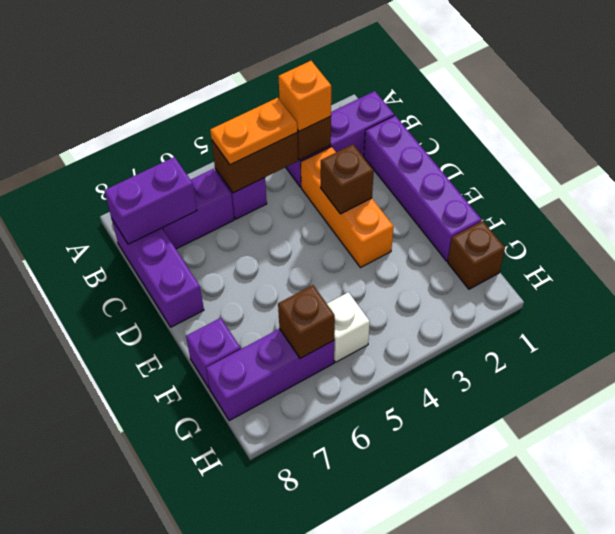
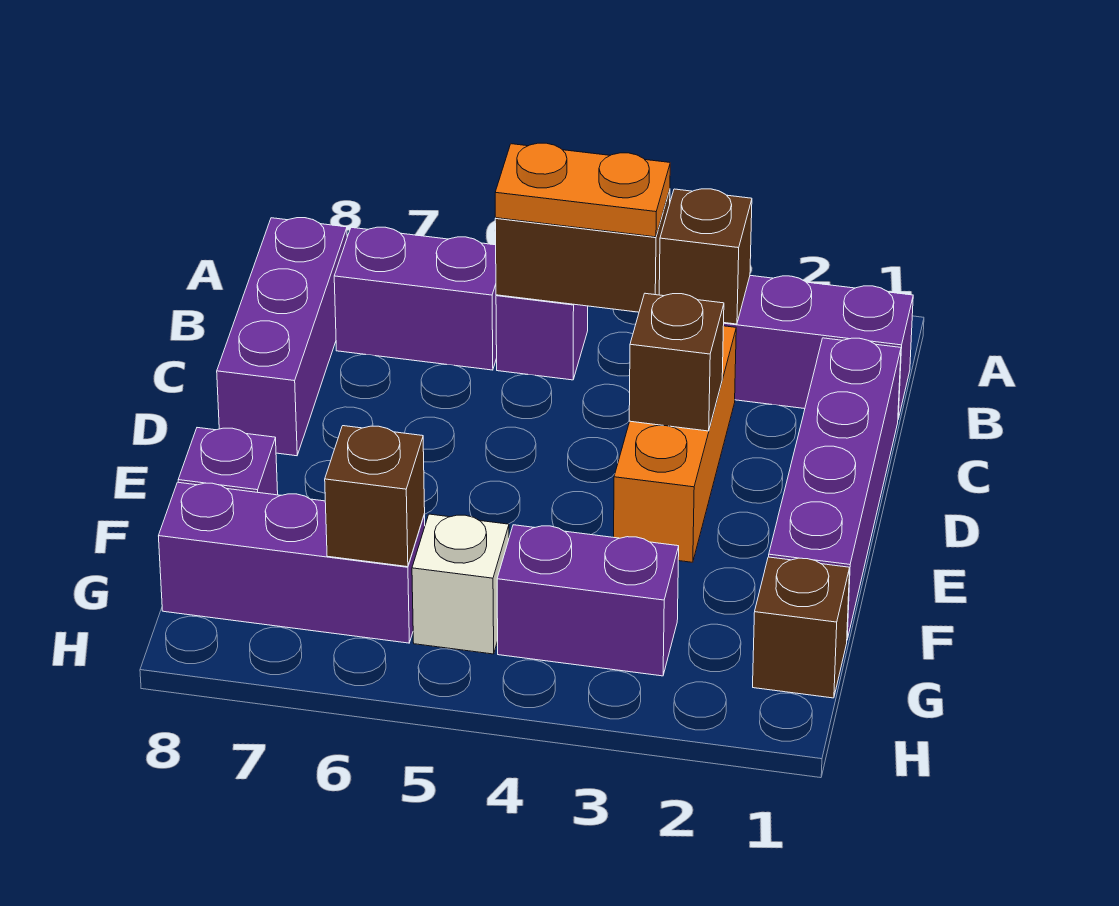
orange brick B3 level 3 -> none
purple brick B7:B8 level 2 -> purple brick G3:G4 level 1

